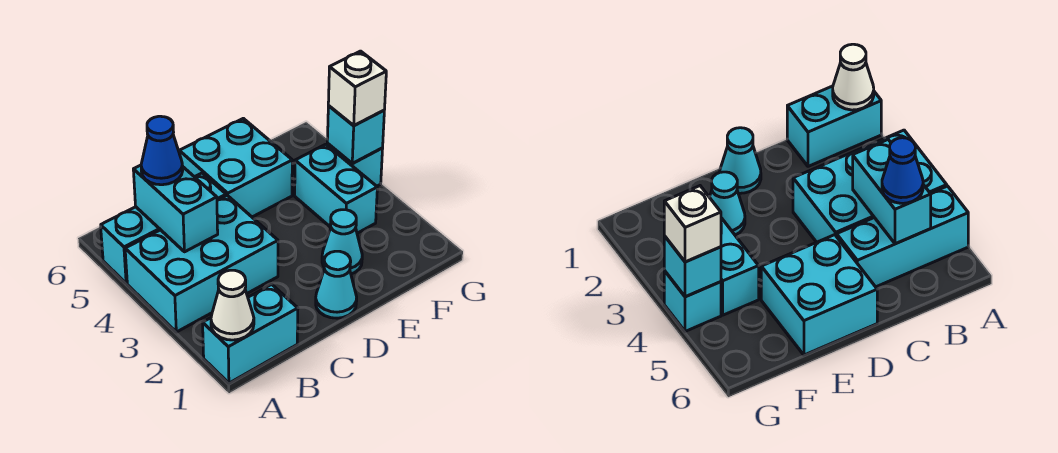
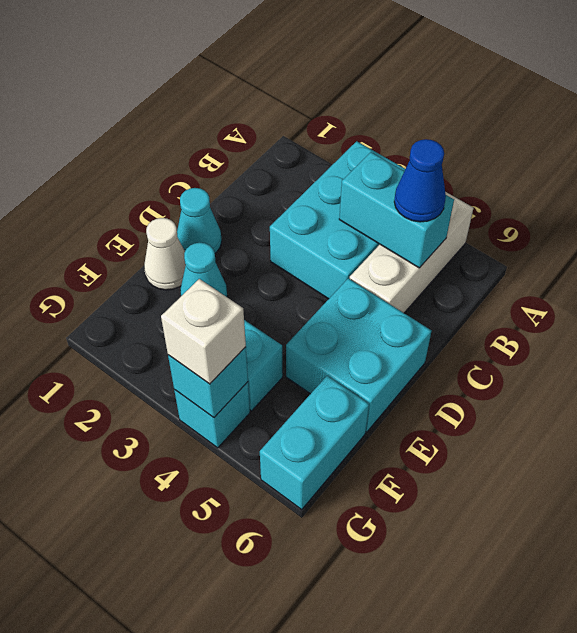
cyan brick A1:B1 level 1 -> cyan brick F6:G6 level 1
white cone A1 level 2 -> white cone E1 level 1
cyan brick A5:C5 level 1 -> white brick A5:C5 level 1

